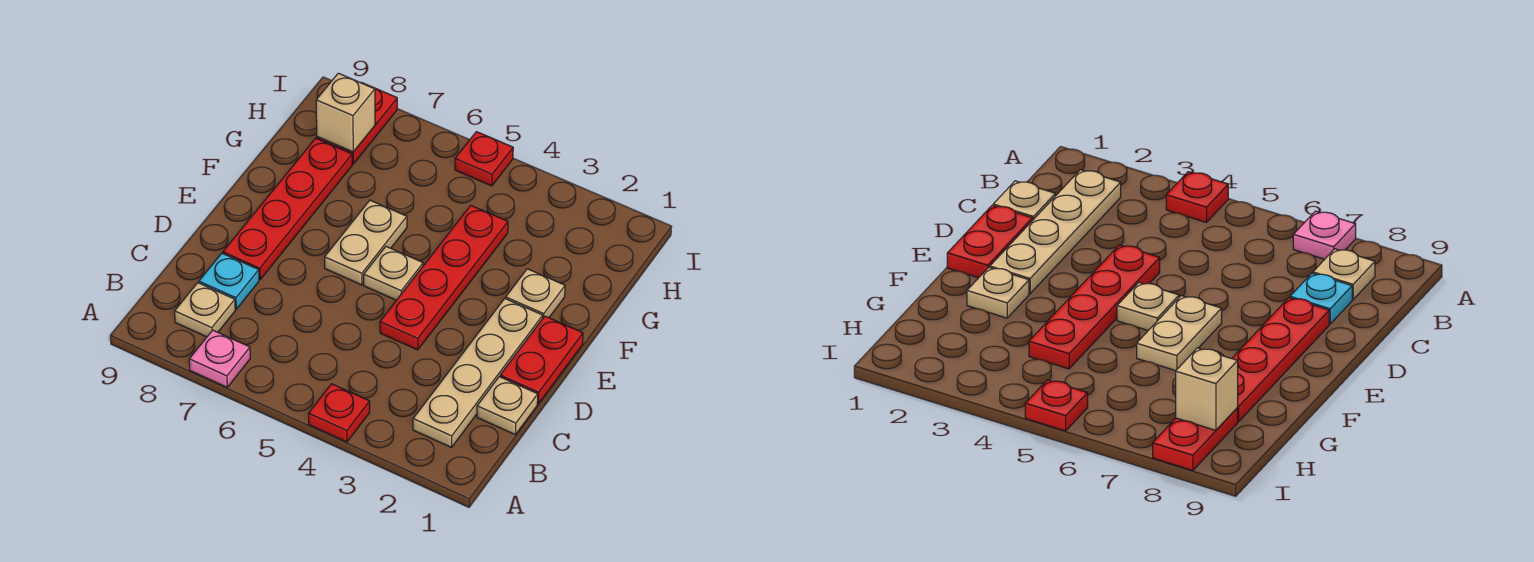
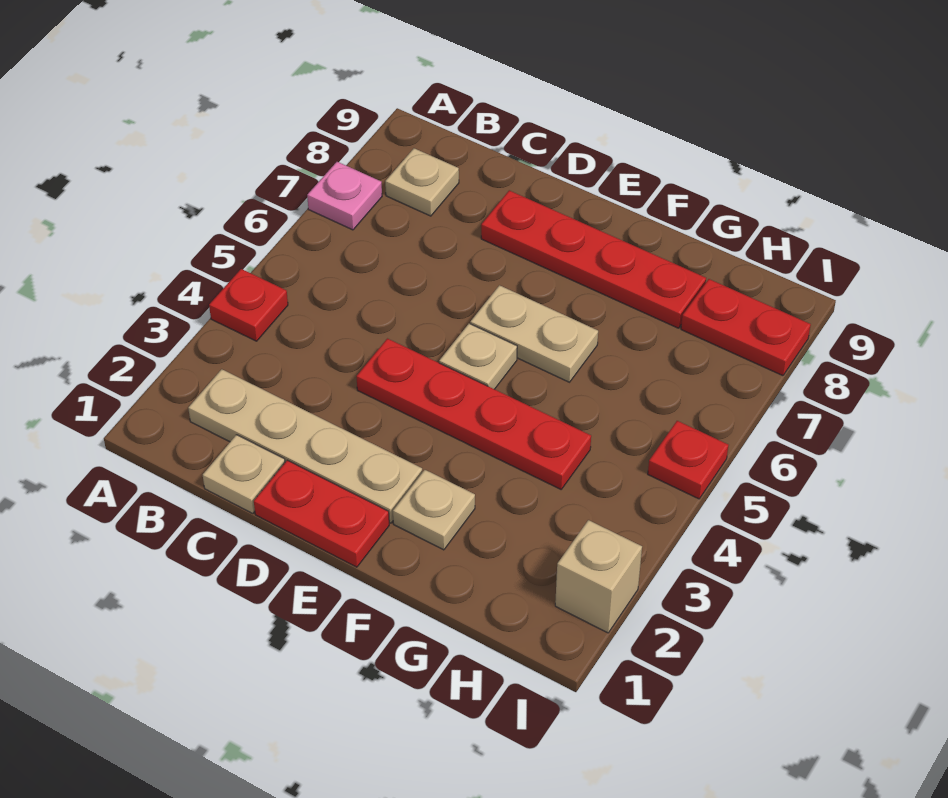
cyan plate C8 level 1 -> none
tan brick H8 level 2 -> tan brick I2 level 1

